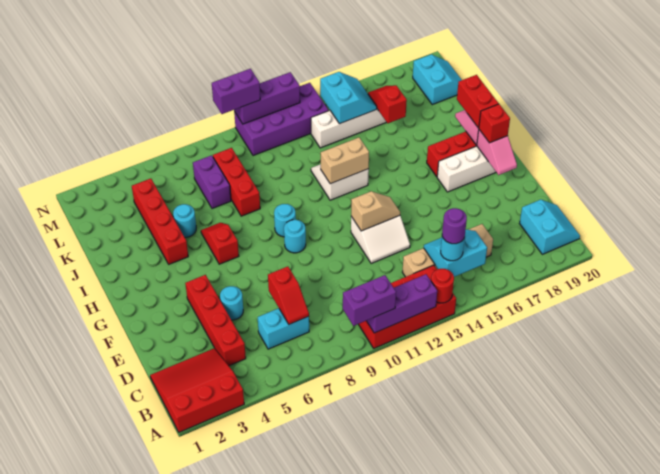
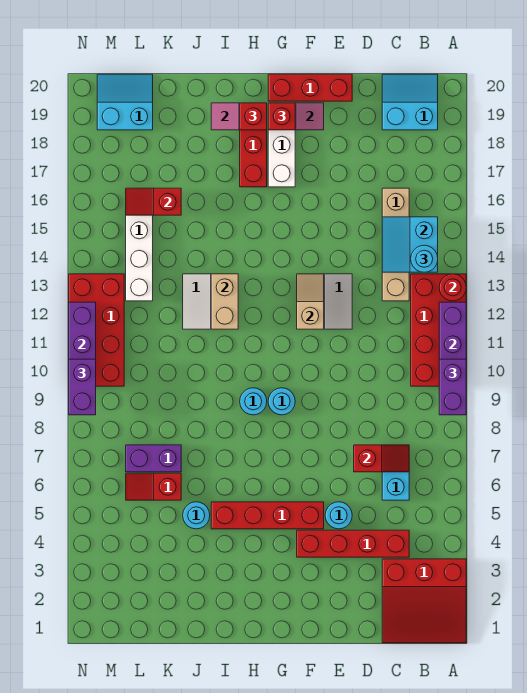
red slope A1:C3 level 1 top A -> red slope A1:C3 level 1 top 3
purple round brick B14 level 4 -> none
red slope H6:I6 level 1 top H -> red slope K6:L6 level 1 top K
red brick H19:I19 level 3 -> red brick H19 level 3
red brick I4:L4 level 1 -> red brick F5:I5 level 1
red brick J8:L8 level 1 -> red brick E20:G20 level 1
cyan slope L14:M15 level 2 top 14 -> none
purple brick M10:N13 level 1 -> red brick M10:N13 level 1

